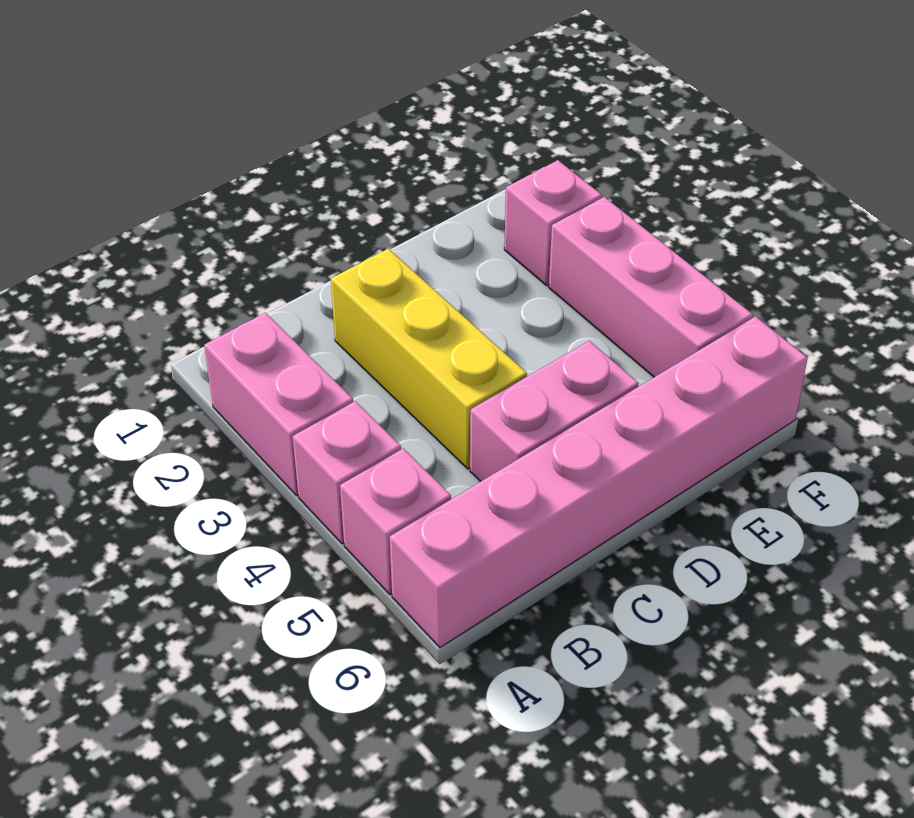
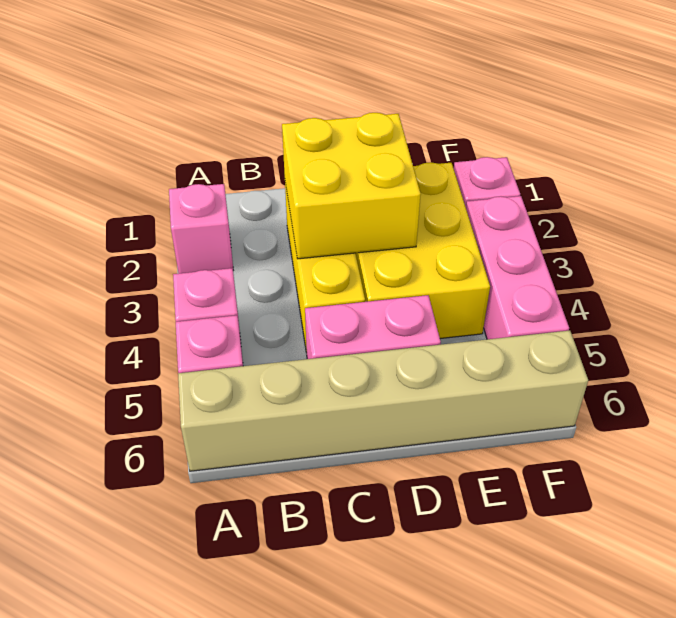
pink brick A2:A3 level 1 -> pink brick A2 level 1
pink brick A6:F6 level 1 -> tan brick A6:F6 level 1
none -> yellow brick C2:D3 level 2
none -> yellow brick D2:E4 level 1

